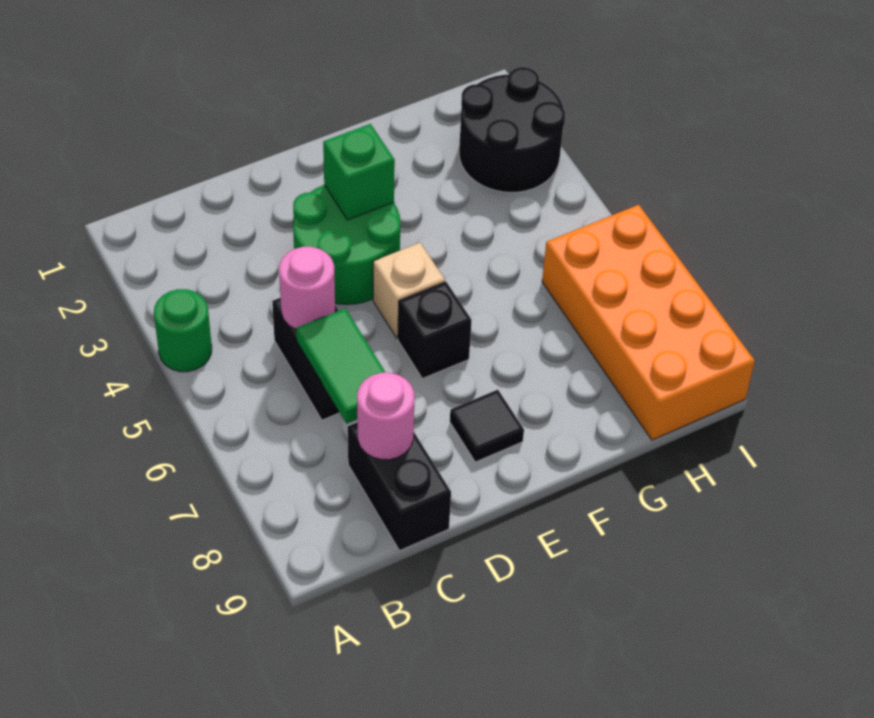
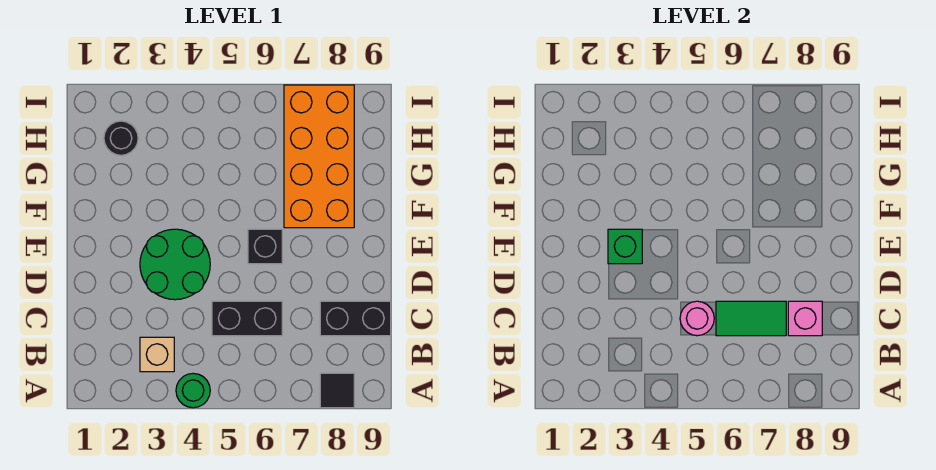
pink round brick C8 level 2 -> pink brick C8 level 2
tan brick E5 level 1 -> tan brick B3 level 1
black tile E8 level 1 -> black tile A8 level 1
black round brick H2:I3 level 1 -> black round brick H2 level 1
orange brick H6:I9 level 1 -> orange brick F7:I8 level 1

